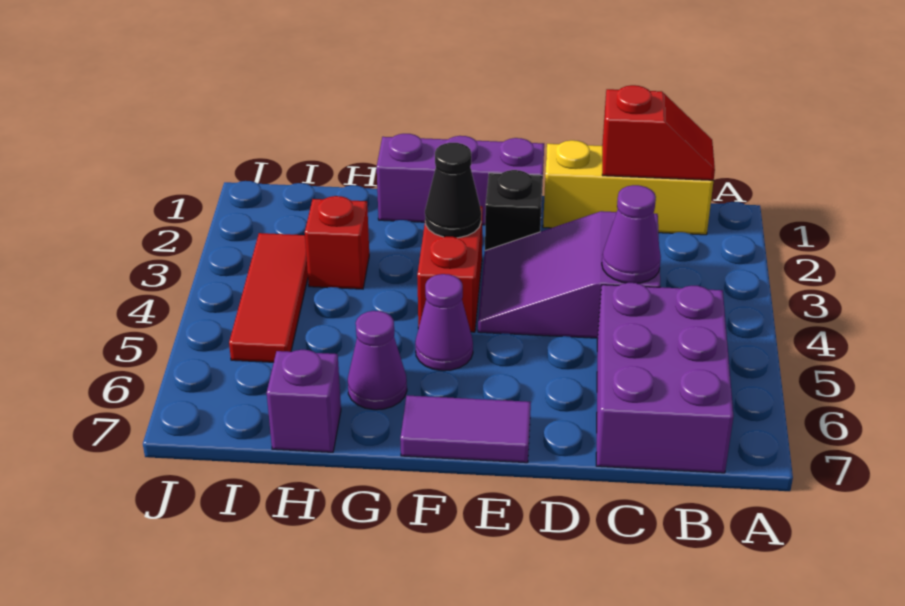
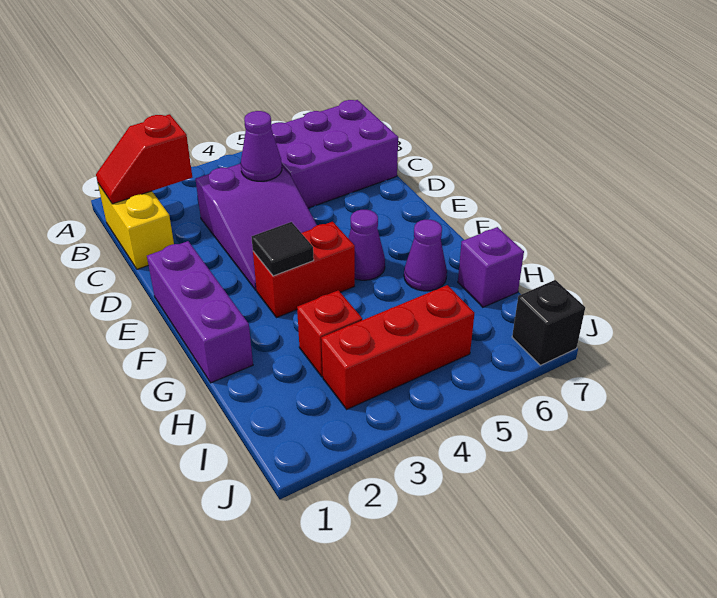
yellow brick B1:D1 level 1 -> yellow brick B1:C1 level 1
red slope B1:C1 level 2 top C -> red slope B1:B2 level 2 top 2
black brick E2 level 1 -> black brick J7 level 1
purple tile E7:F7 level 1 -> none
black cone F3 level 2 -> black tile F3 level 2
red tile I3:I5 level 1 -> red brick I3:I5 level 1

